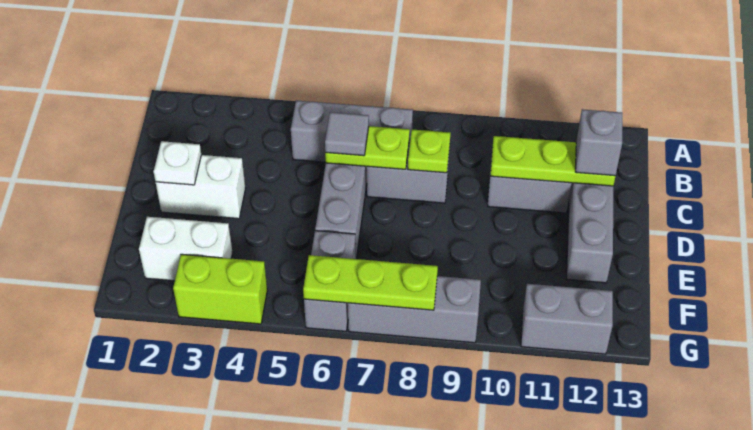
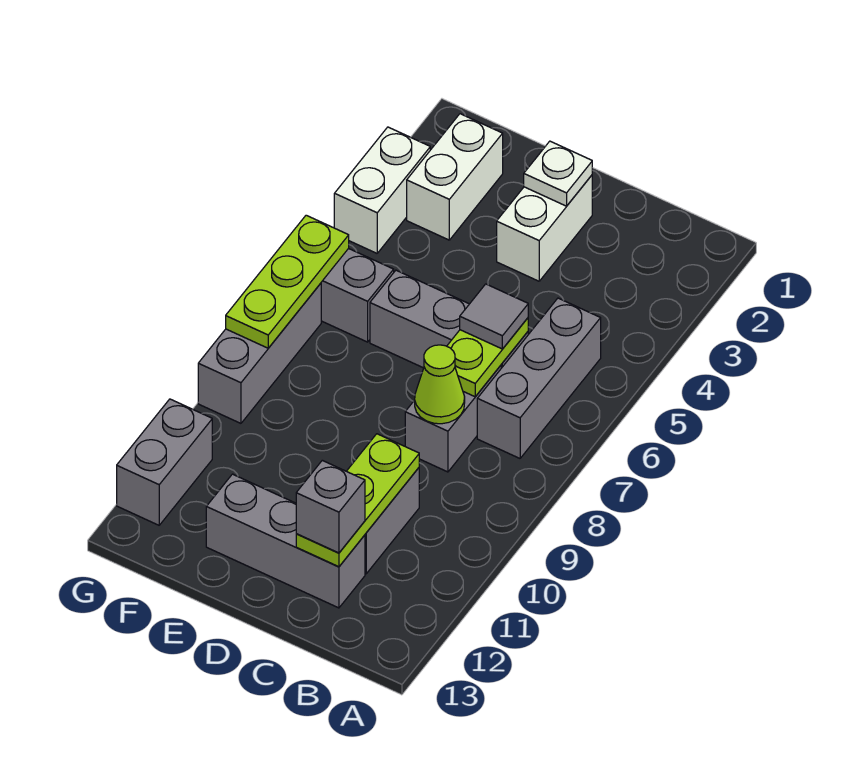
lime plate C8 level 2 -> lime cone C8 level 2
lime brick G3:G4 level 1 -> white brick G3:G4 level 1

